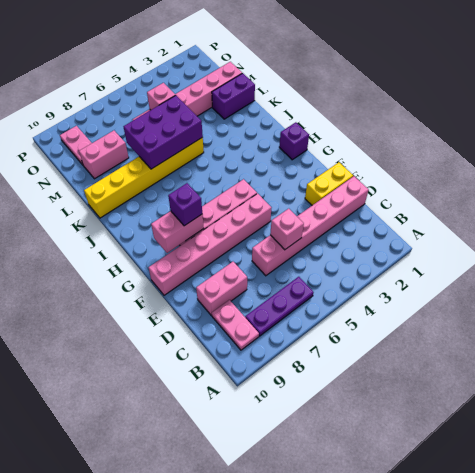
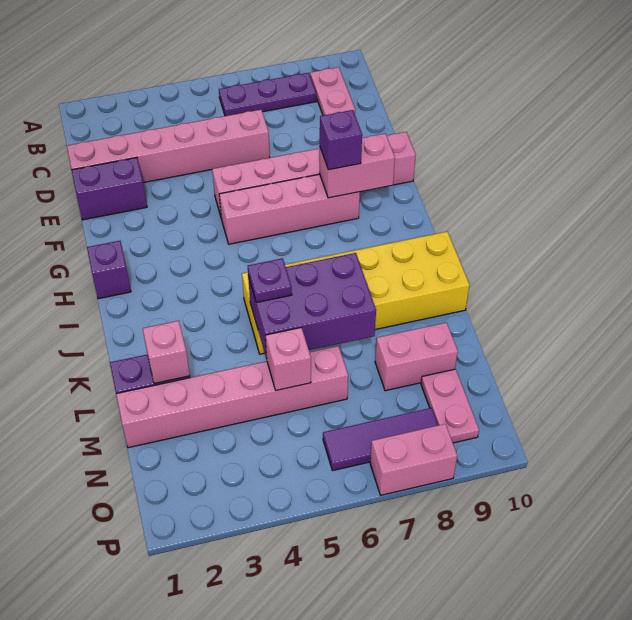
pink brick D5 level 2 -> pink brick L2 level 2
pink brick D8:D9 level 1 -> pink brick P7:P8 level 1
yellow brick E1:E2 level 1 -> purple brick E1:E2 level 1
yellow brick K5:K10 level 1 -> yellow brick J5:K10 level 1
none -> purple plate K5 level 3
none -> purple tile O6:O8 level 1

